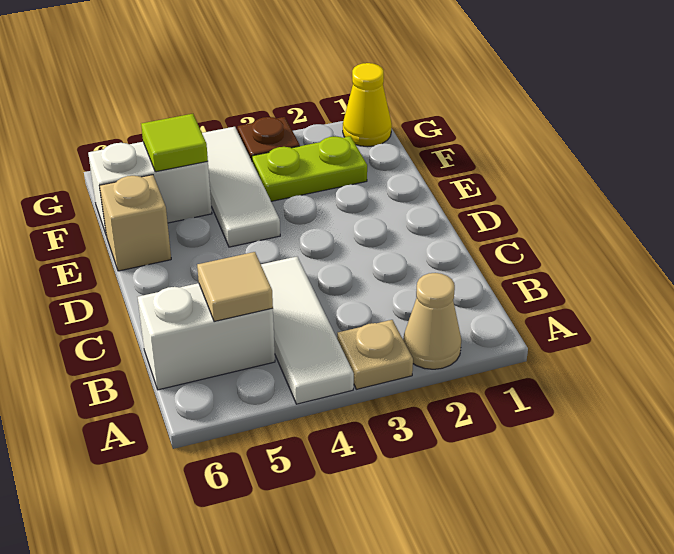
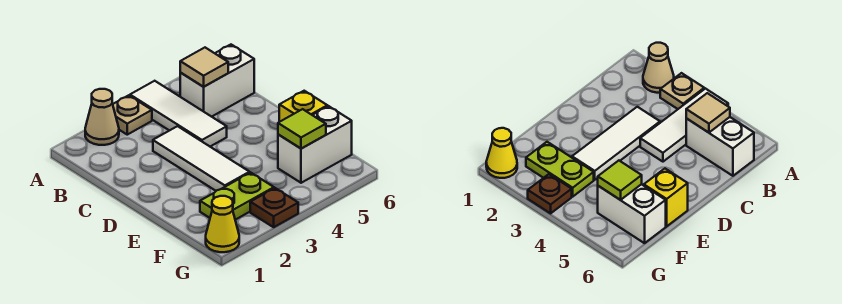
white tile E4:G4 level 1 -> white tile C3:E3 level 1
tan brick E6 level 1 -> yellow brick E6 level 1

